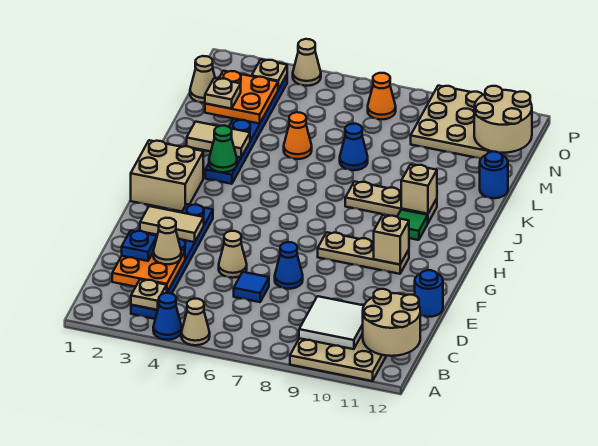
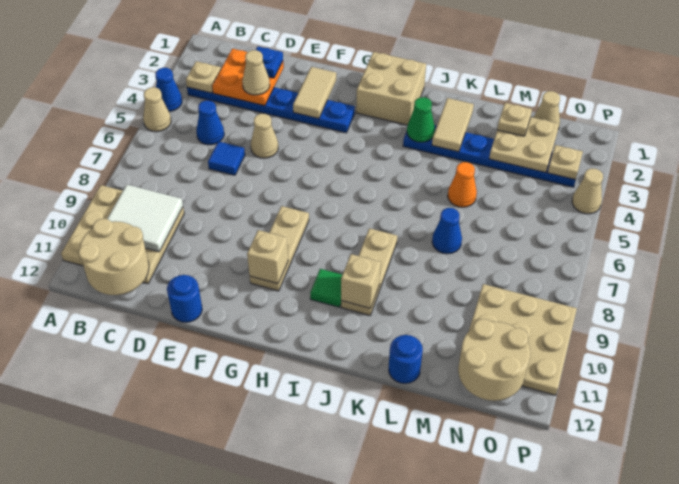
blue cone E7 level 1 -> blue cone C5 level 1
orange plate M2:N3 level 2 -> tan plate M2:N3 level 2
orange cone O7 level 1 -> none

